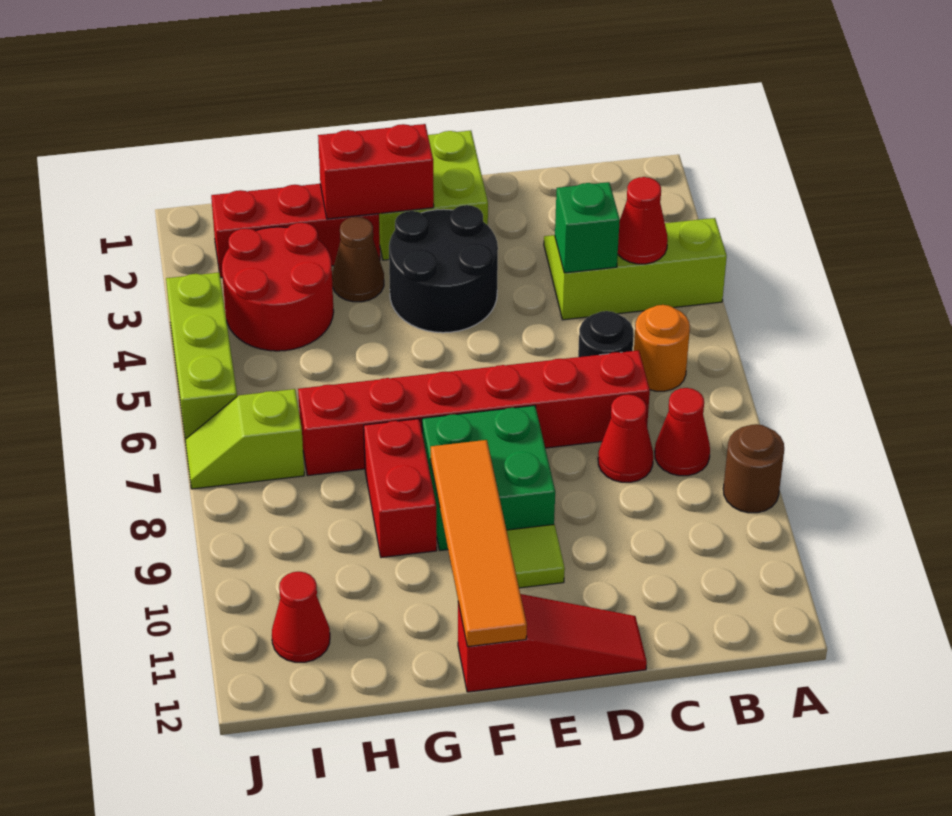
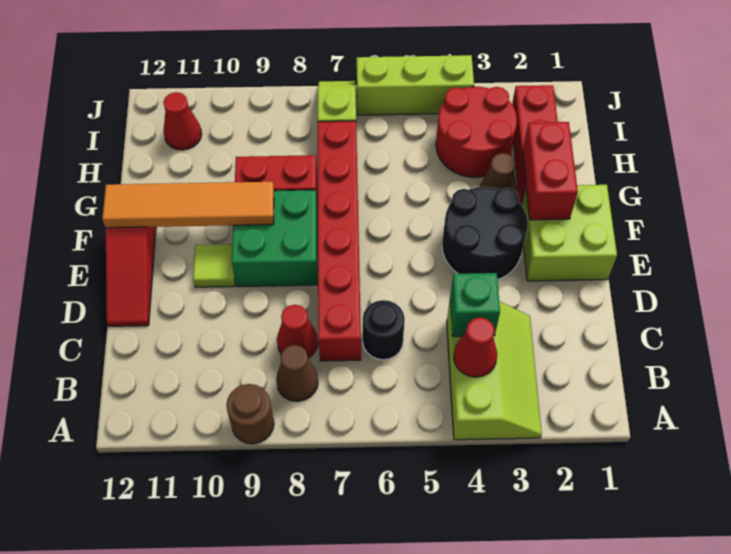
orange round brick B6 level 1 -> none
red cone B8 level 1 -> brown cone B8 level 1

